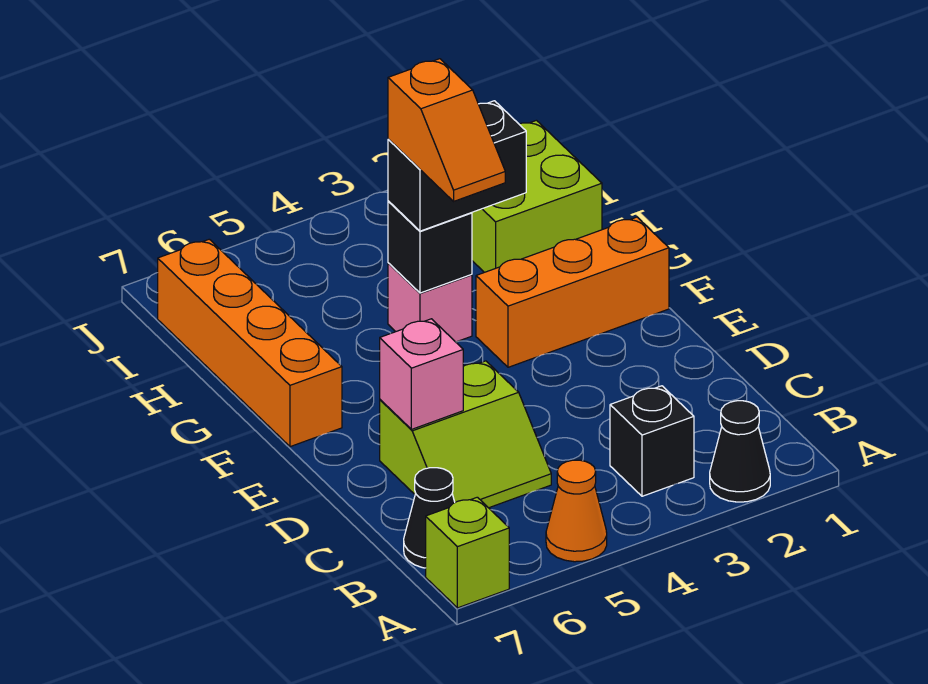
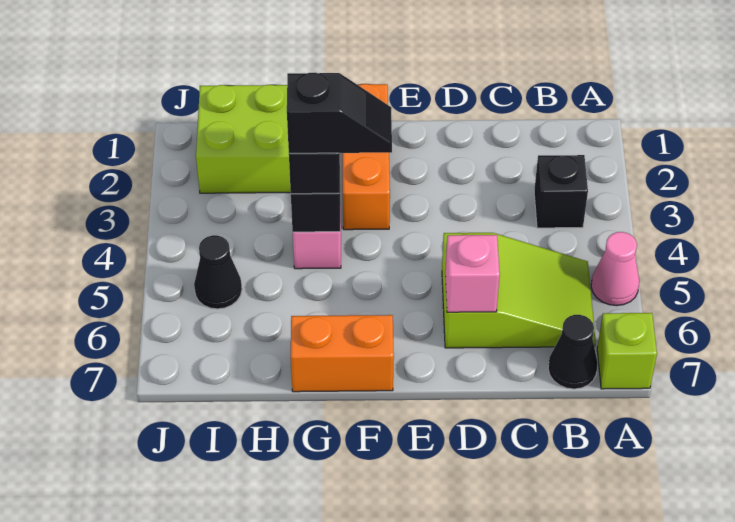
black cone A2 level 1 -> black cone I5 level 1
orange cone A5 level 1 -> pink cone A5 level 1
lime slope C5:D6 level 1 top D -> lime slope B5:D6 level 1 top D
orange slope F4:G4 level 4 top G -> black slope F4:G4 level 4 top G
orange brick F7:I7 level 1 -> orange brick F7:G7 level 1

